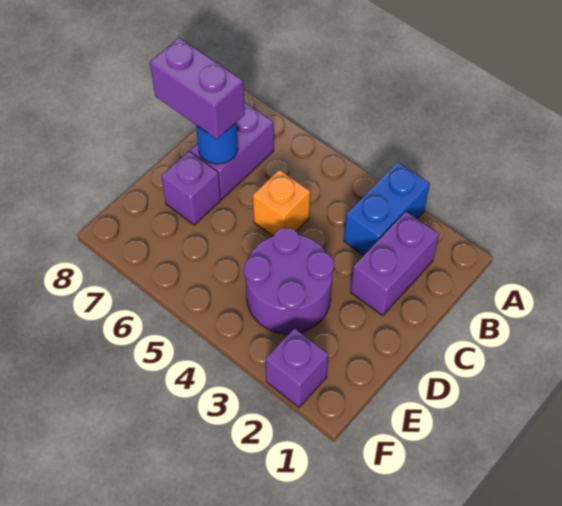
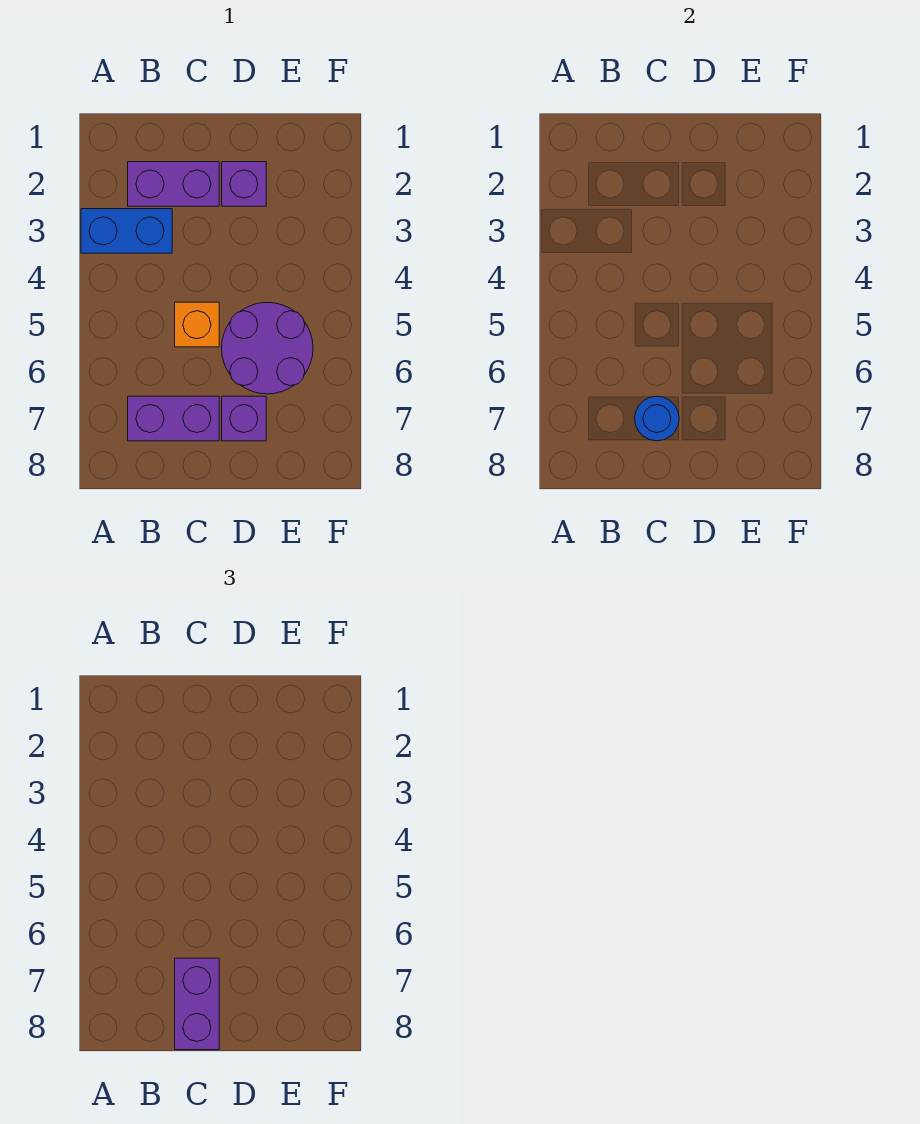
purple round brick D3:E4 level 1 -> purple round brick D5:E6 level 1
purple brick F2 level 1 -> purple brick D2 level 1

